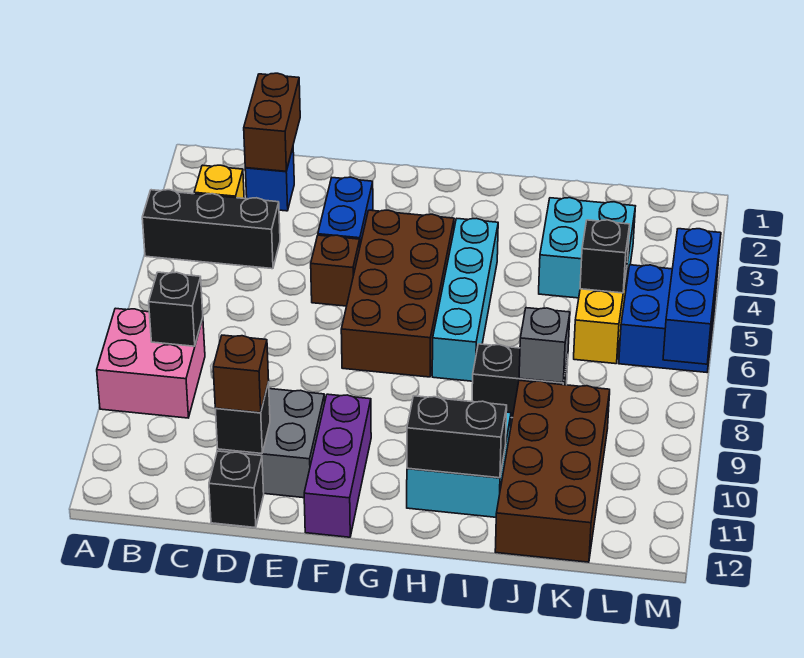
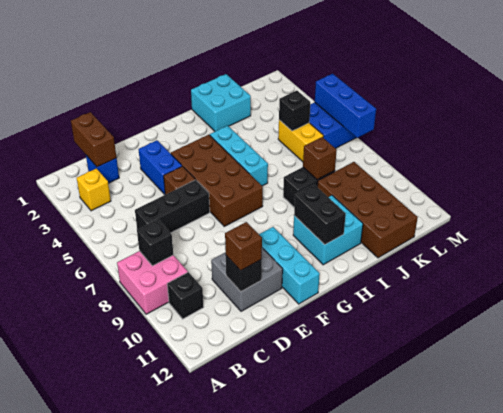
black brick A4:C4 level 1 -> black brick C6:E6 level 1
black brick D12 level 1 -> black brick B10 level 1
purple brick F10:F12 level 1 -> cyan brick F10:F12 level 1
cyan brick H4:H7 level 1 -> cyan brick H4:H6 level 1
black brick H11:I11 level 2 -> black brick H10:H11 level 2
cyan brick J3:K4 level 1 -> cyan brick I1:J2 level 1
grey brick J8 level 2 -> brown brick J8 level 2

